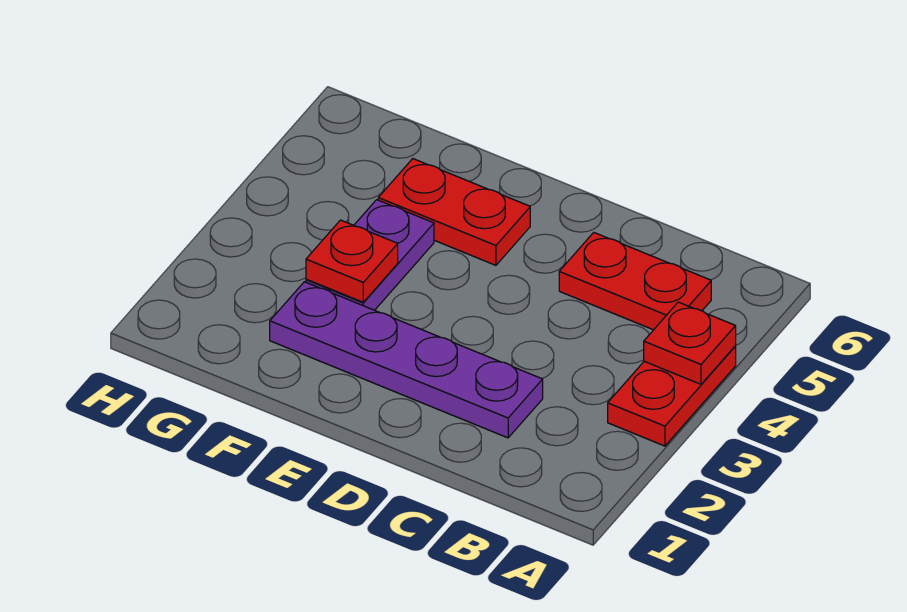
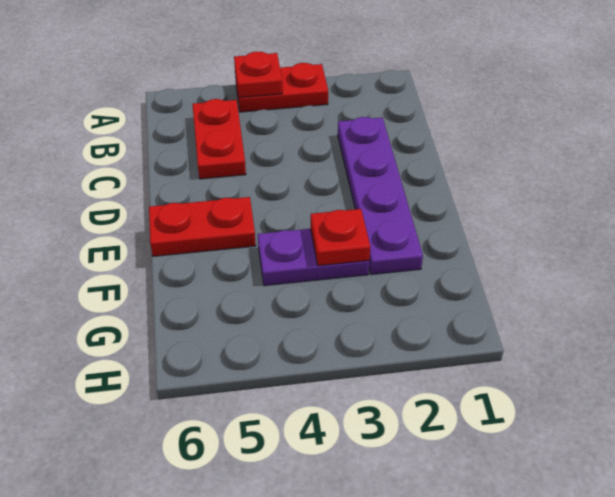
red plate E5:F5 level 1 -> red plate E5:E6 level 1

